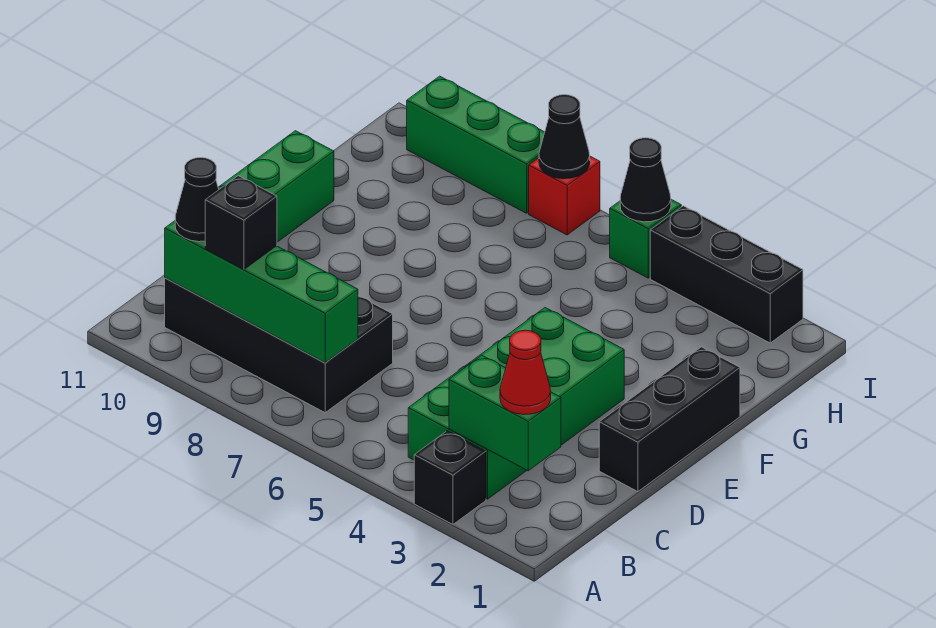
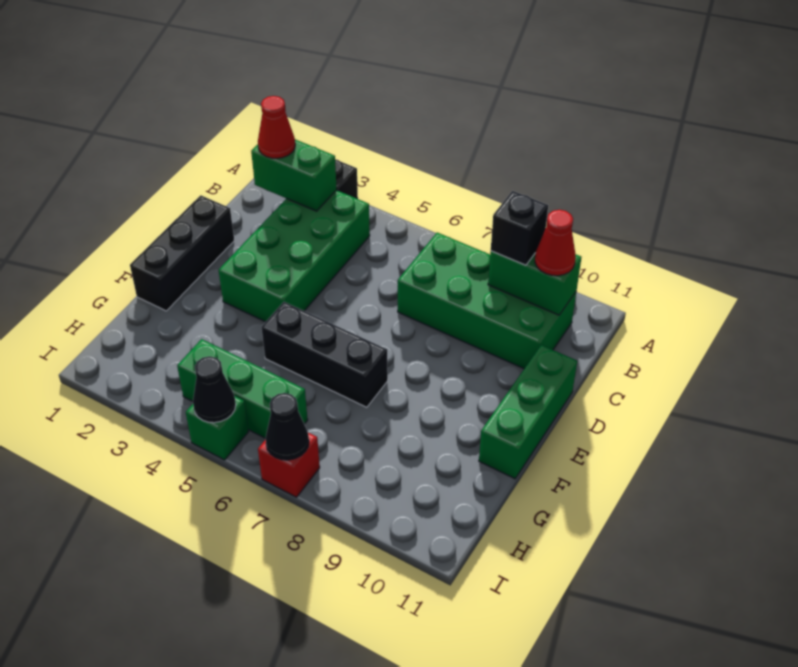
black brick B7:C10 level 1 -> green brick B7:C10 level 1
green brick B7:B10 level 2 -> green brick B9:B10 level 2
black cone B10 level 3 -> red cone B10 level 3
black brick I2:I4 level 1 -> black brick F5:F7 level 1
green brick I8:I10 level 1 -> green brick H4:H6 level 1

